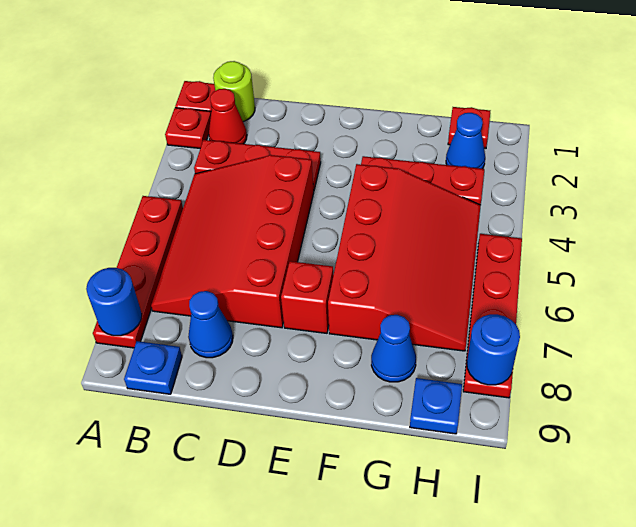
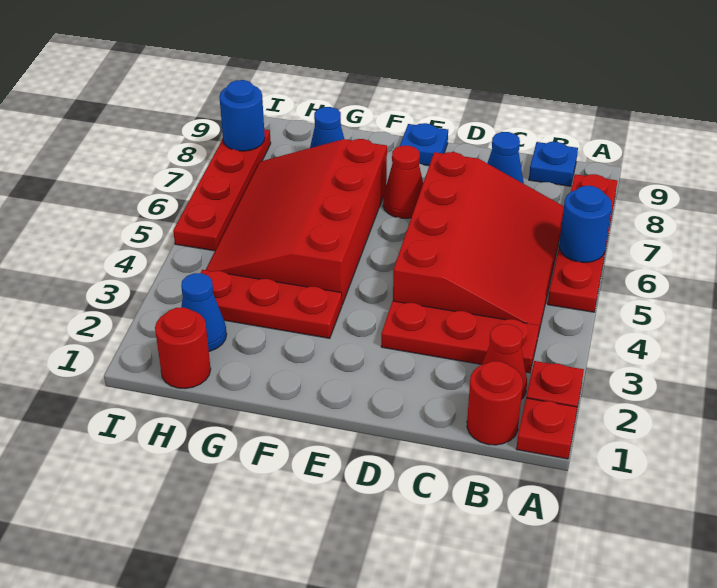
blue round brick A8 level 2 -> blue round brick A6 level 2
lime round brick B1 level 1 -> red round brick B1 level 1
red brick E7 level 1 -> red cone E7 level 1
red plate H1 level 1 -> red round brick H1 level 1
blue plate H9 level 1 -> blue plate E9 level 1

